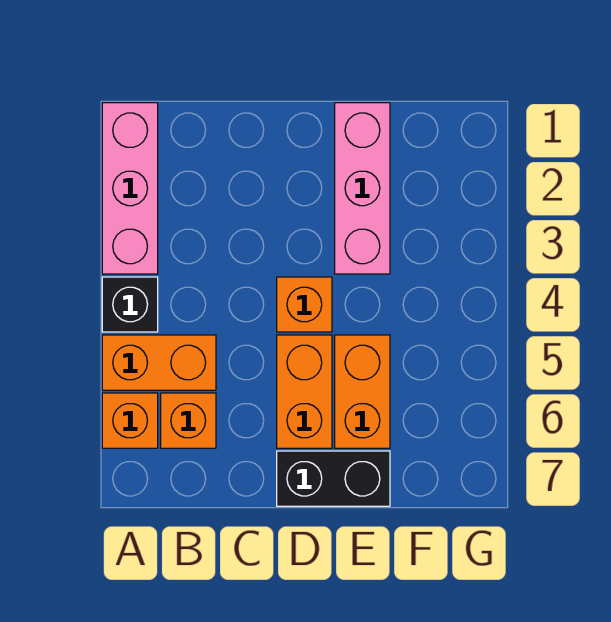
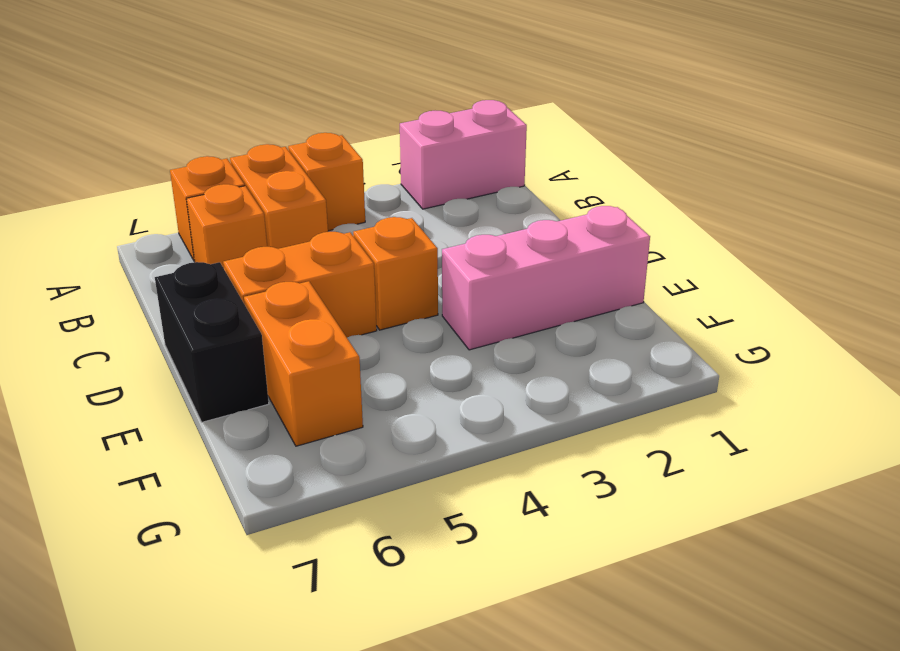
pink brick A1:A3 level 1 -> pink brick A1:A2 level 1
black brick A4 level 1 -> orange brick A4 level 1
orange brick E5:E6 level 1 -> orange brick E6:F6 level 1

